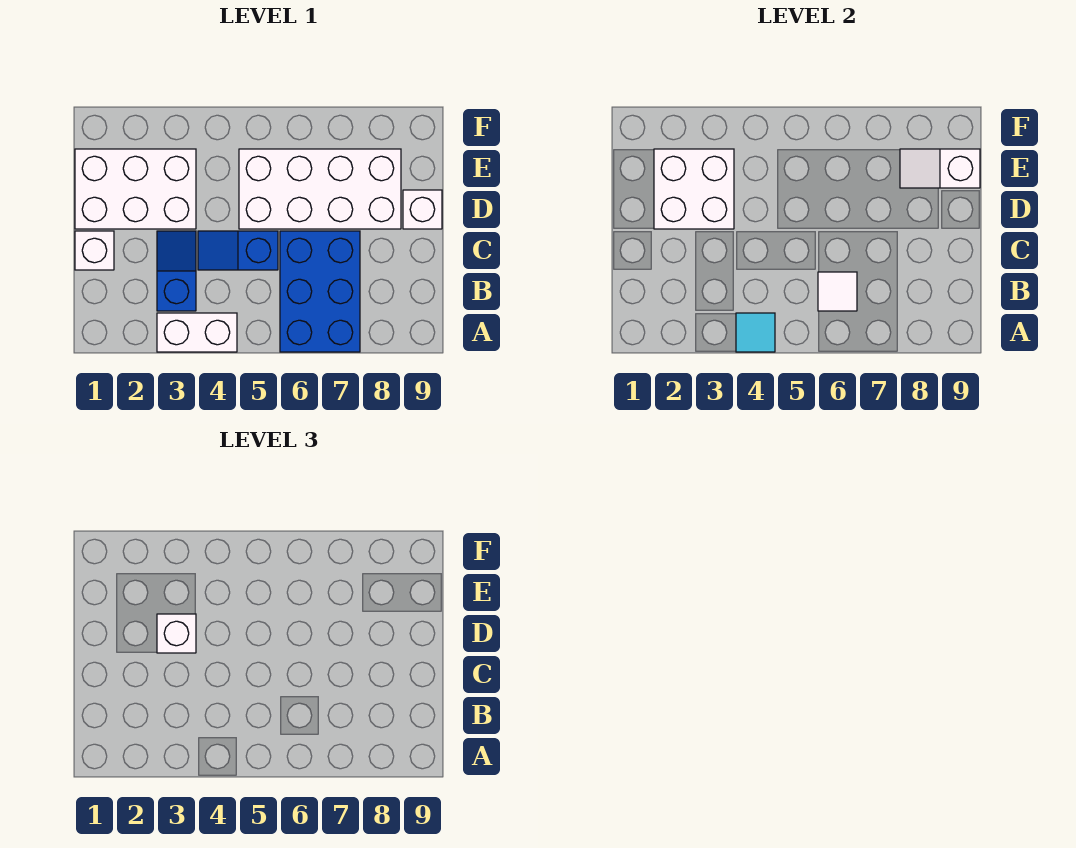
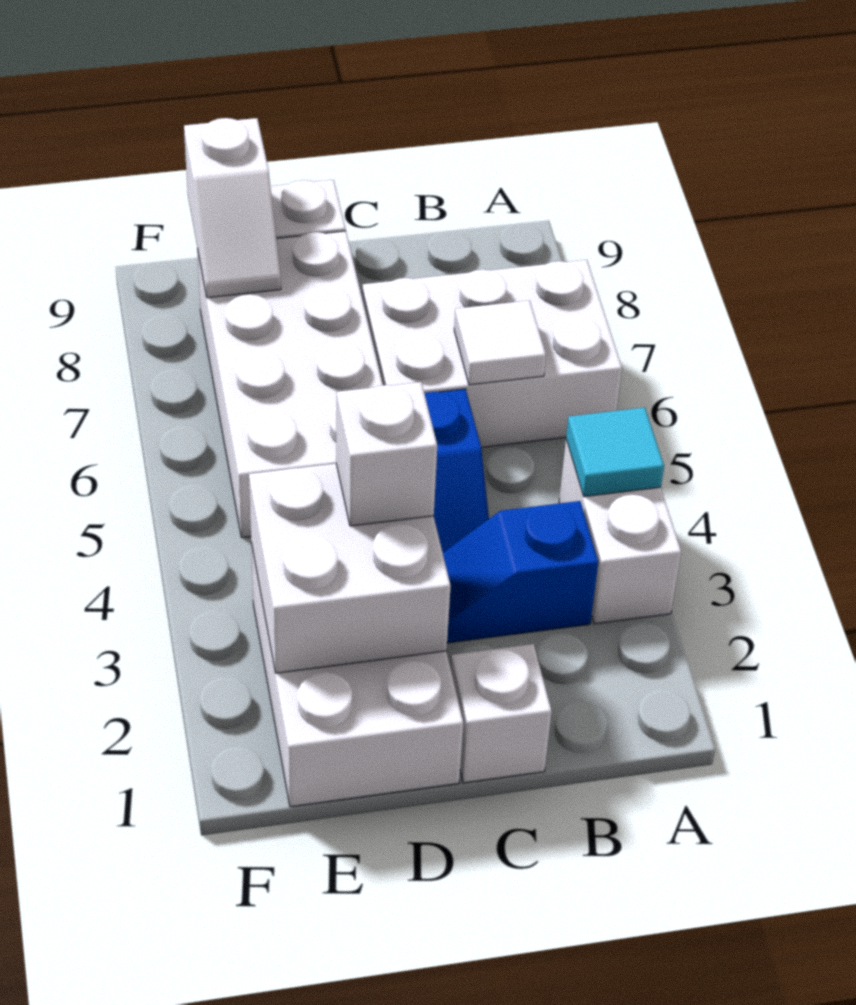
blue brick A6:C7 level 1 -> white brick A6:C7 level 1

